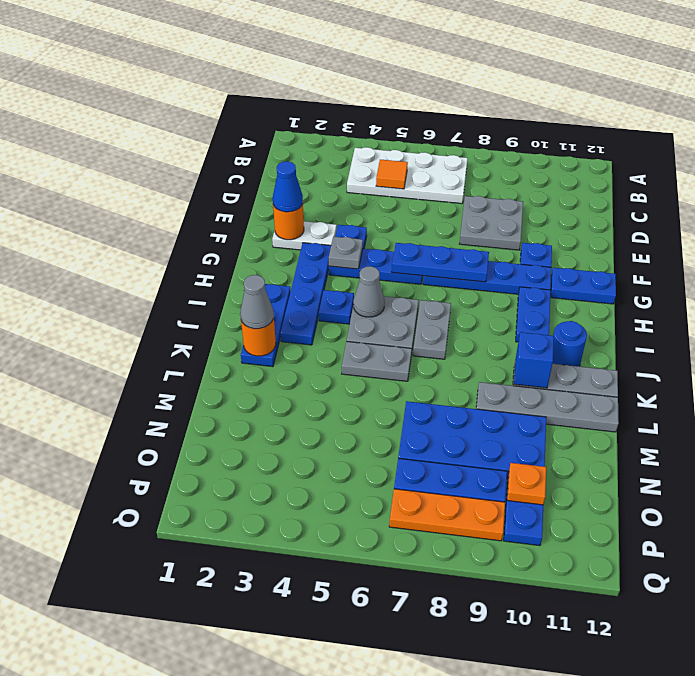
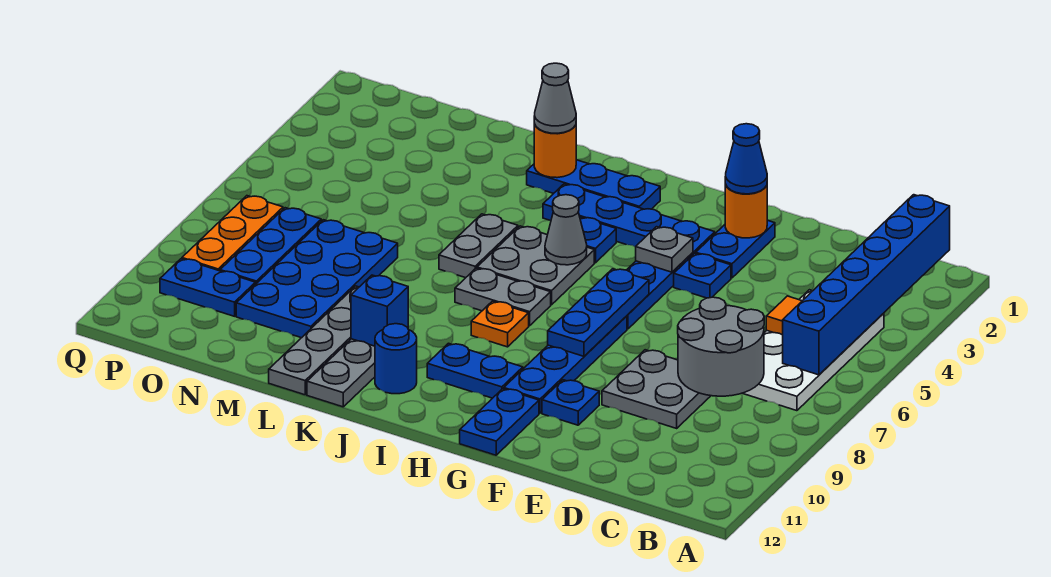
none -> blue brick B1:B6 level 2
none -> grey round brick C7:D8 level 2
white plate F2:F3 level 1 -> blue plate F2:F3 level 1
orange plate O10 level 2 -> orange plate I8 level 1

